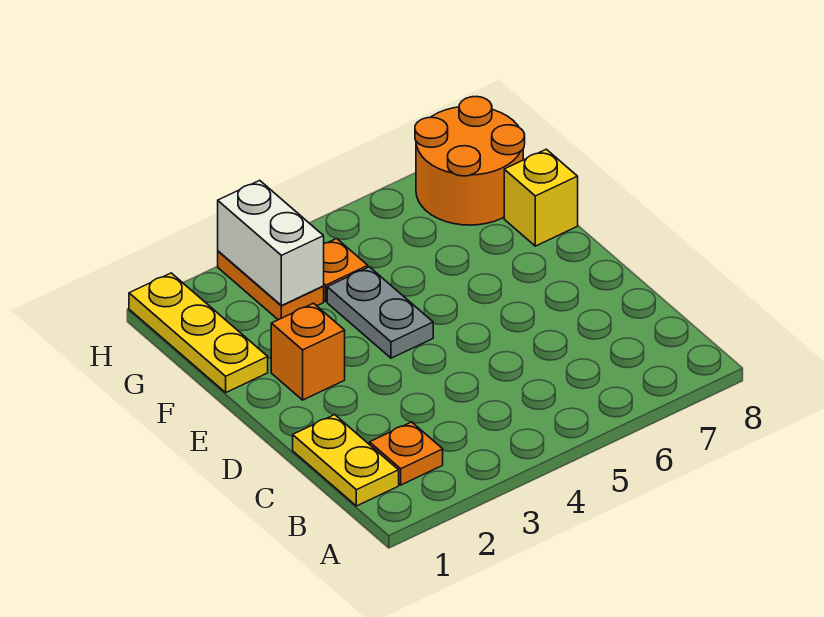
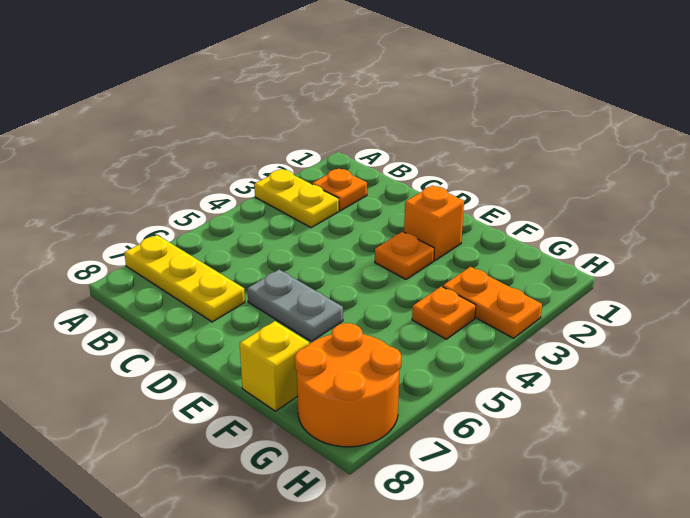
yellow plate B1:C1 level 1 -> yellow plate A3:B3 level 1
none -> orange plate E3 level 1
grey plate E4:F4 level 1 -> grey plate D6:E6 level 1
yellow plate F1:H1 level 1 -> yellow plate A7:C7 level 1
white brick G3:H3 level 2 -> none

